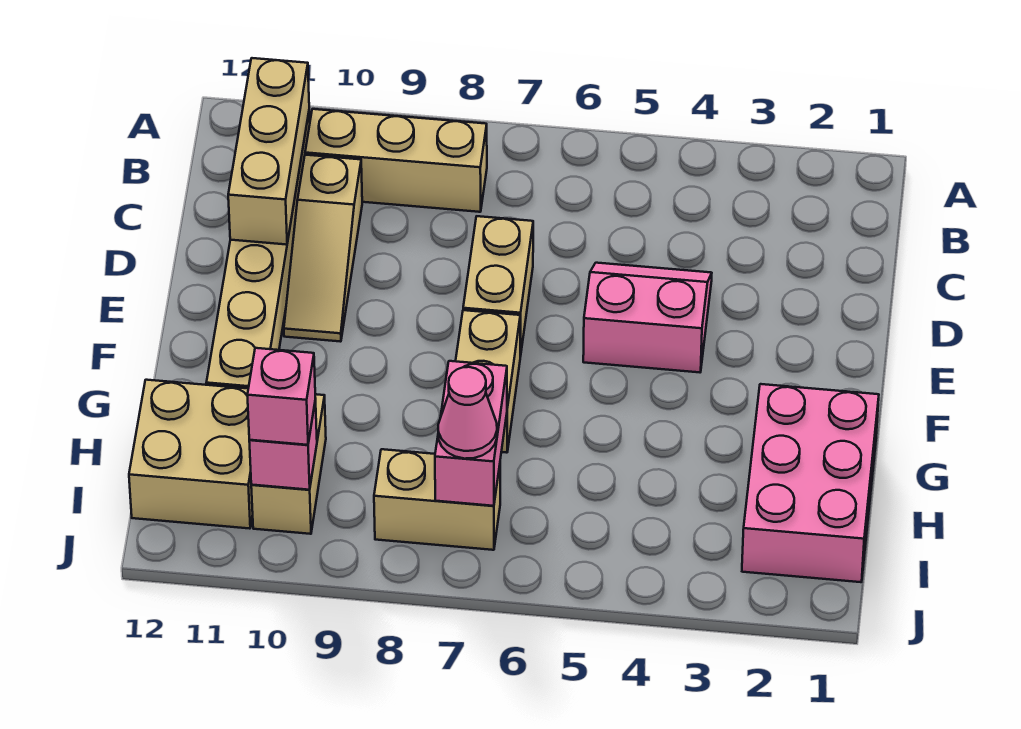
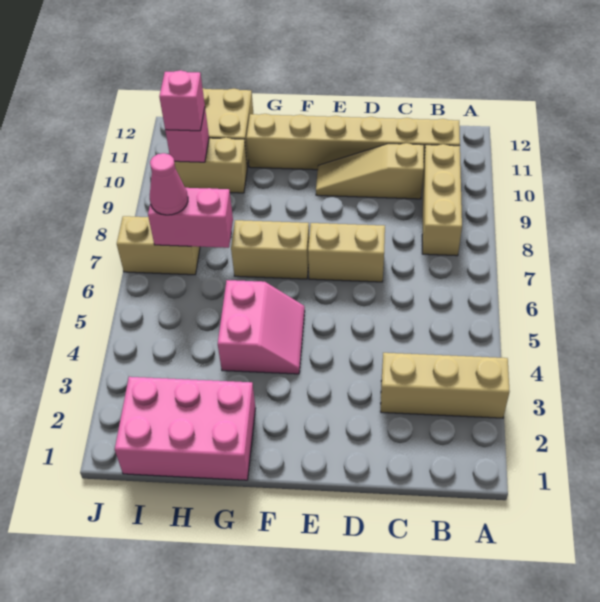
tan brick B11:D11 level 2 -> tan brick A3:C3 level 1
pink slope D4:E5 level 1 top E -> pink slope F4:G5 level 1 top G
tan brick I7:I8 level 1 -> tan brick I7:J7 level 1

